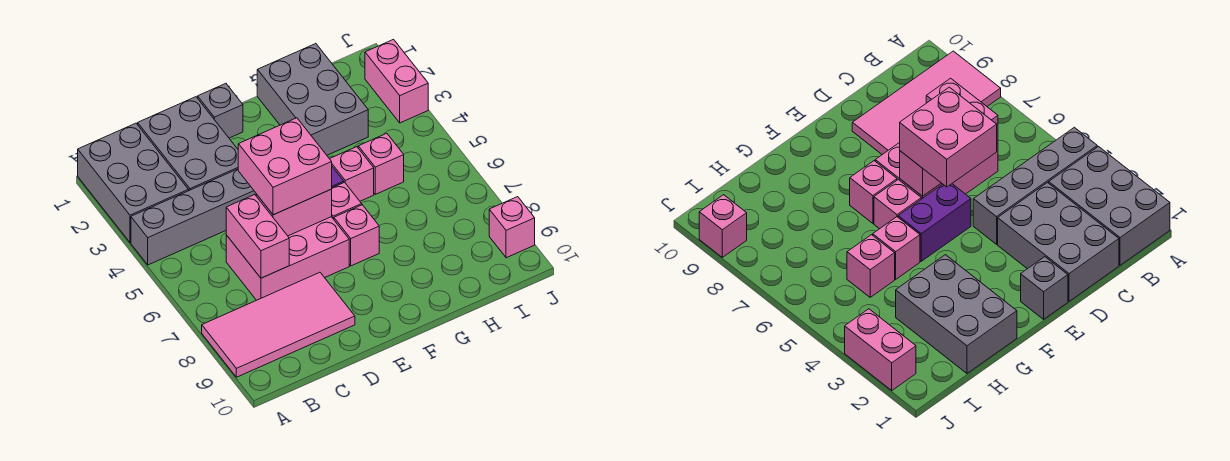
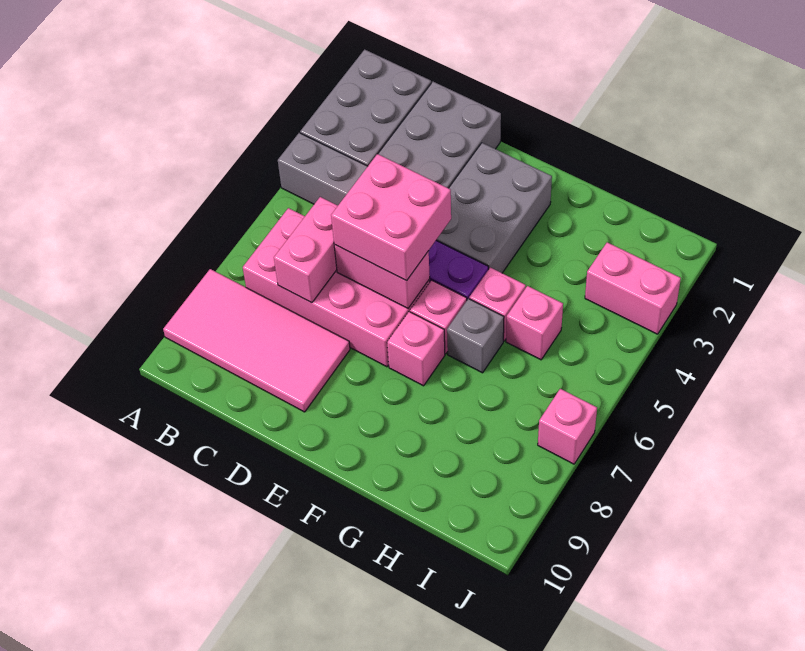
pink brick C6:E7 level 1 -> pink brick B6:E7 level 1
grey brick E1 level 1 -> grey brick G6 level 1
grey brick G1:H3 level 1 -> grey brick E2:F4 level 1
pink brick J2:J3 level 1 -> pink brick I3:J3 level 1
pink brick J9 level 1 -> pink brick J7 level 1

